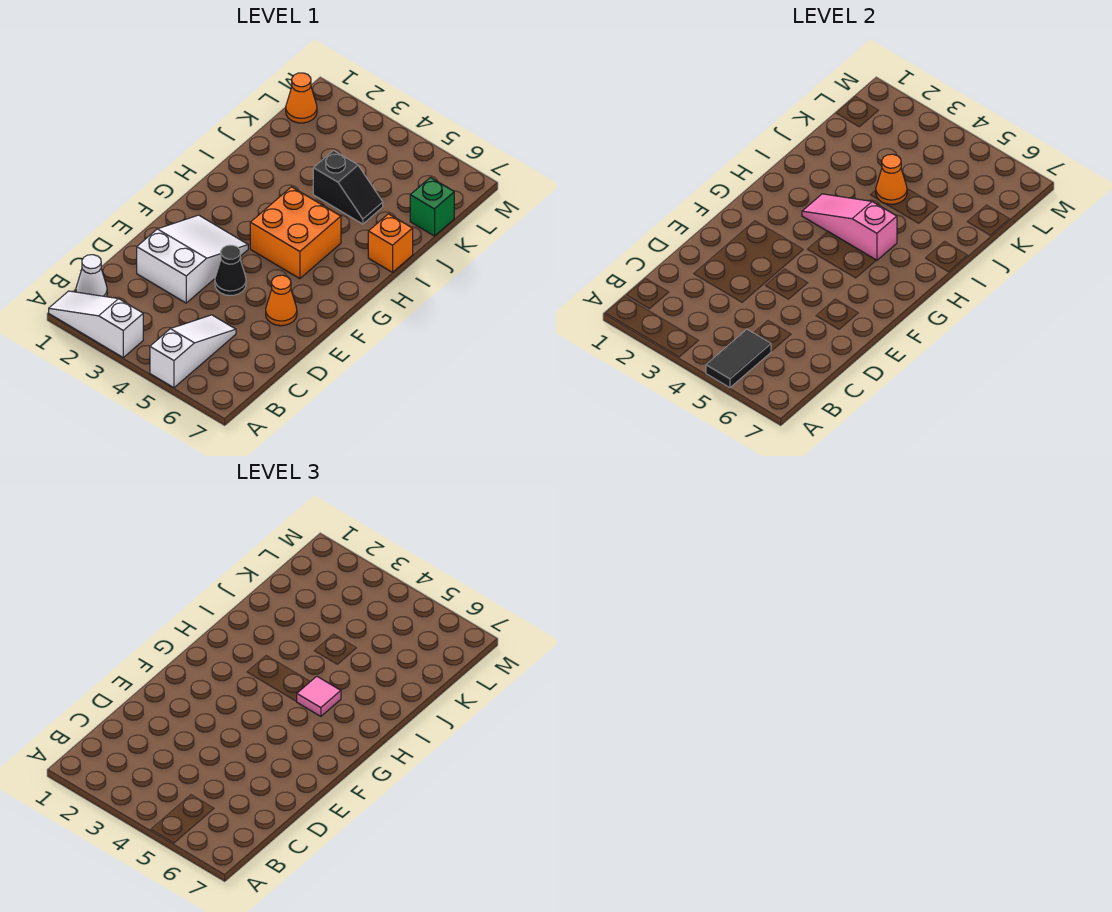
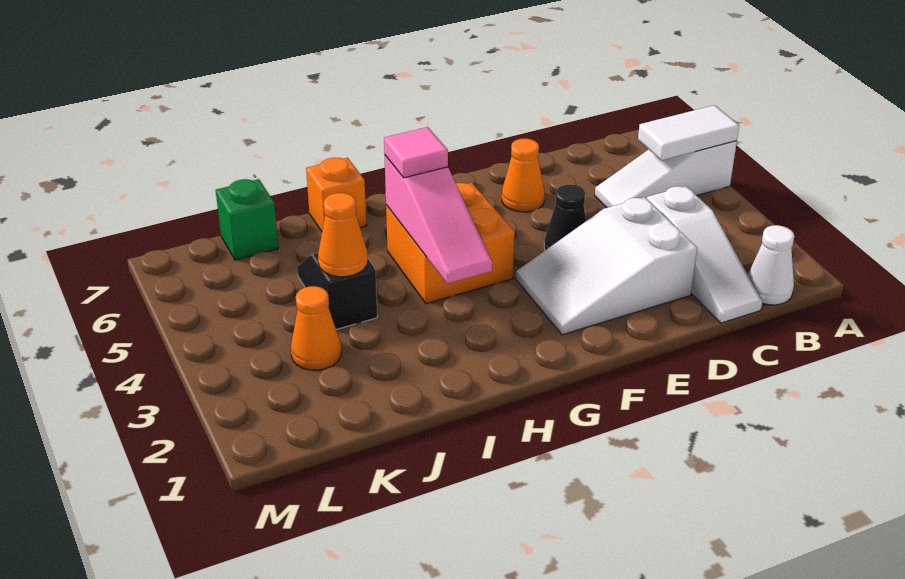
white slope A1:A3 level 1 top 3 -> white slope C1:C3 level 1 top 3
black tile A5:B5 level 2 -> white tile A5:B5 level 2
orange cone L1 level 1 -> orange cone K3 level 1

